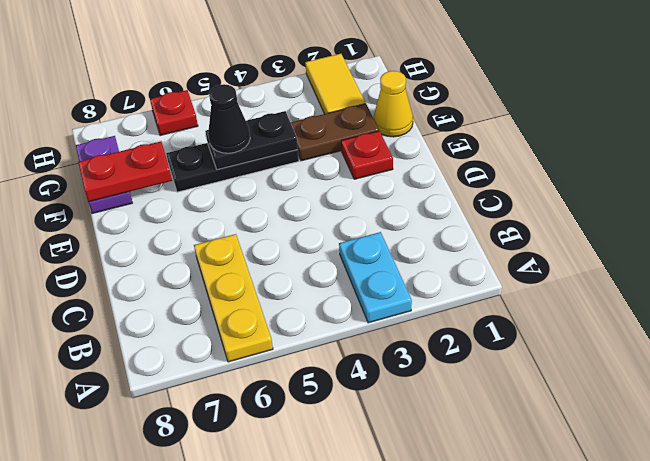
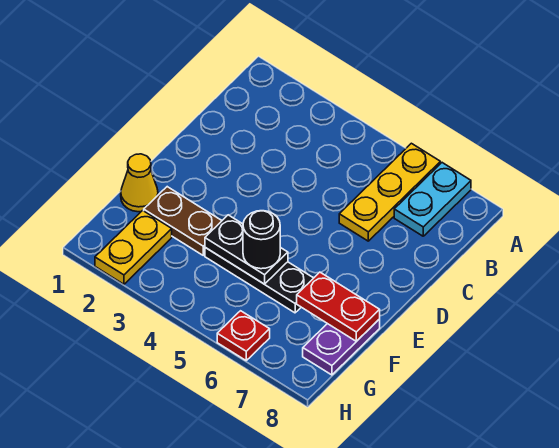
cyan plate A3:B3 level 1 -> cyan plate A7:B7 level 1
red plate E2 level 1 -> none
black cone F5 level 3 -> black round brick F5 level 3
yellow tile G2:H2 level 1 -> yellow plate G2:H2 level 1

